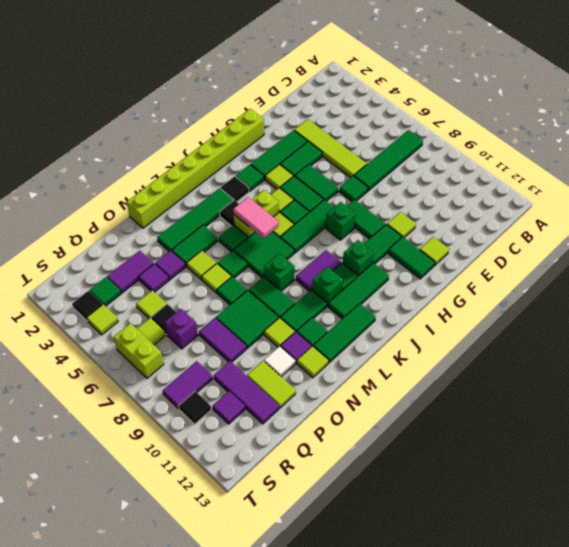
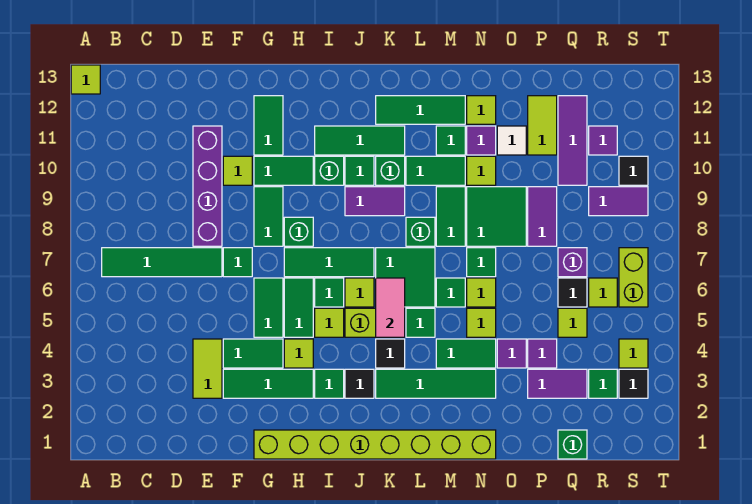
lime tile E3:E6 level 1 -> lime tile E3:E4 level 1
none -> purple brick E8:E11 level 1
lime tile F12 level 1 -> lime tile A13 level 1
none -> green brick Q1 level 1

